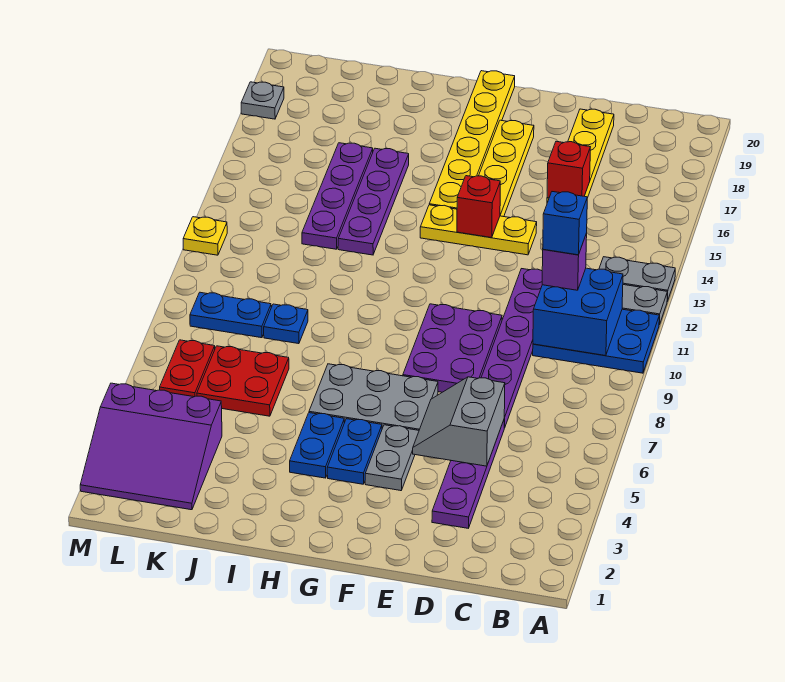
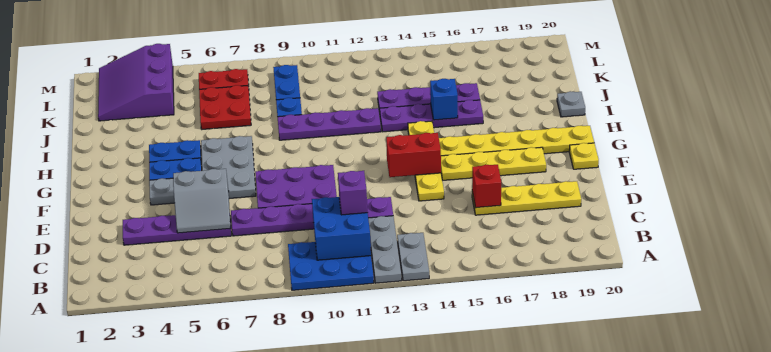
blue plate A10:C11 level 1 -> blue plate A9:B11 level 1
blue brick C11 level 4 -> blue brick I15 level 2
grey slope D5:E6 level 2 top D -> grey slope D5:E6 level 2 top E
yellow plate E14:G14 level 1 -> yellow plate E14:H14 level 1
red brick F14 level 2 -> red brick F13:F14 level 2
none -> purple plate I9:I12 level 1
yellow plate M12 level 1 -> yellow plate F20 level 1
grey plate M18 level 1 -> grey plate I20 level 1

